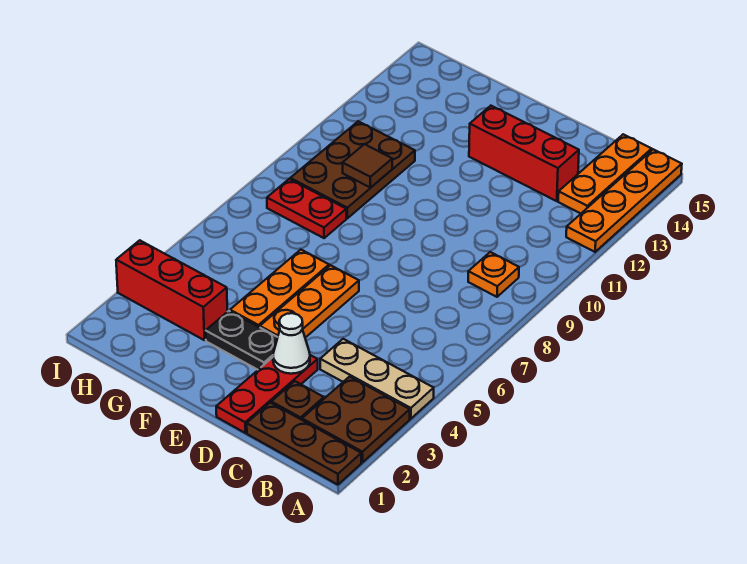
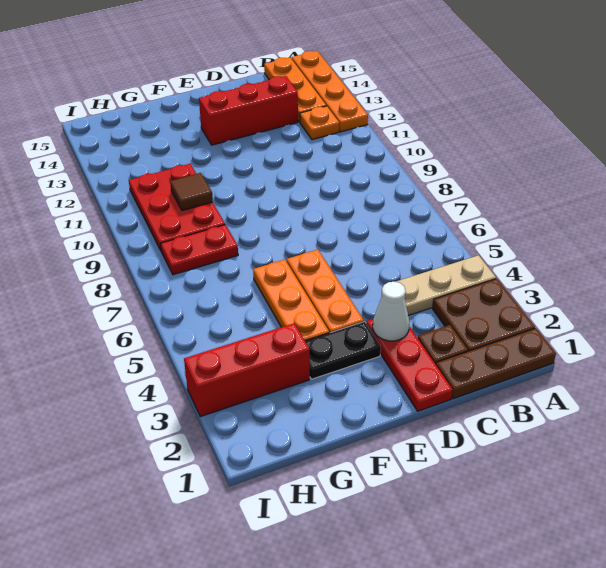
orange plate B9 level 1 -> orange plate B12 level 1
brown plate G9:H11 level 1 -> red plate G9:H11 level 1

